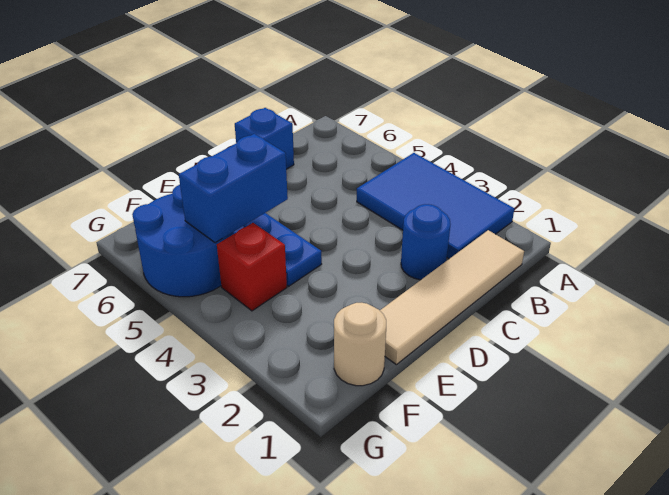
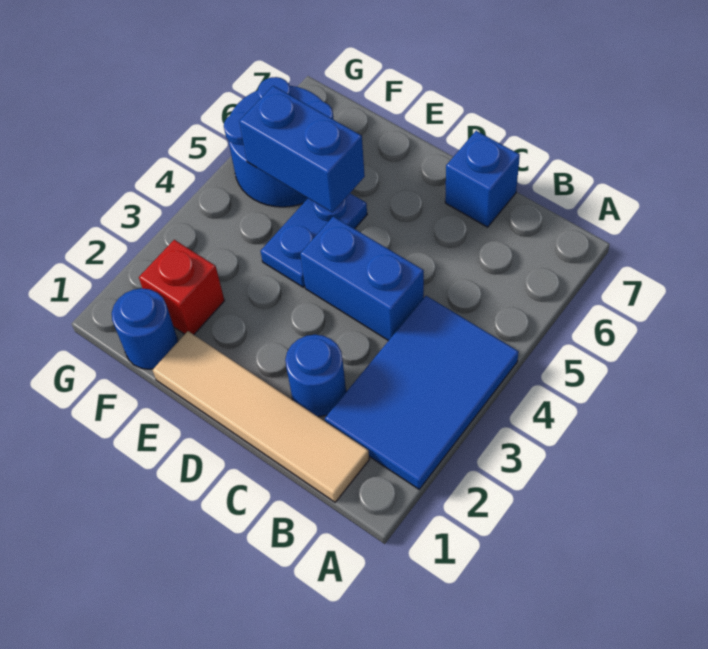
none -> blue brick C4:D4 level 1
tan round brick F1 level 1 -> blue round brick F1 level 1
red brick F4 level 1 -> red brick F2 level 1

